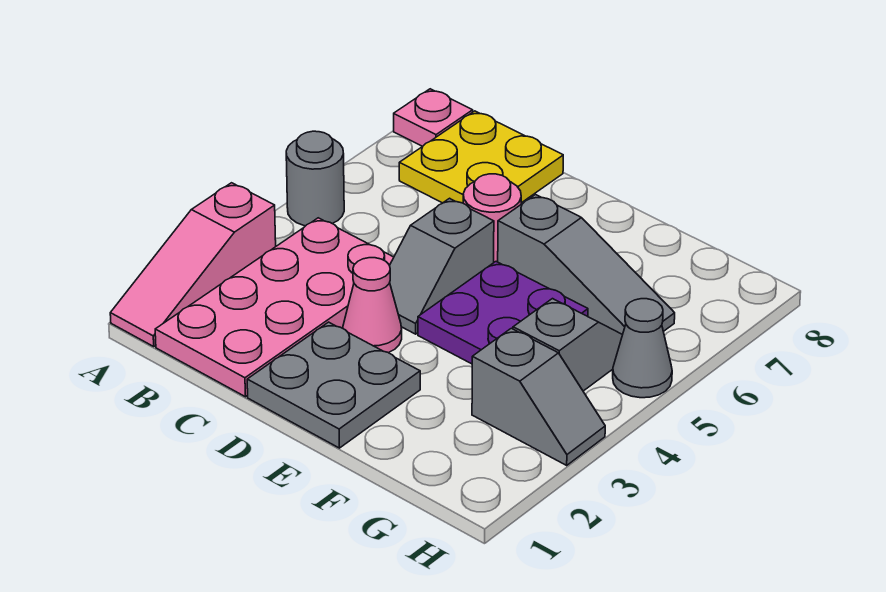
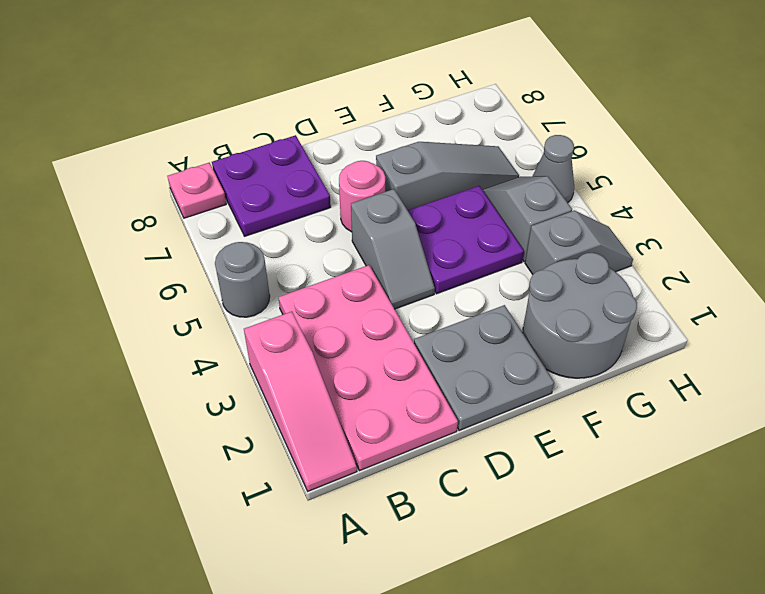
yellow plate B7:C8 level 1 -> purple plate B7:C8 level 1
pink cone D3 level 1 -> none
none -> grey round brick F1:G2 level 1

